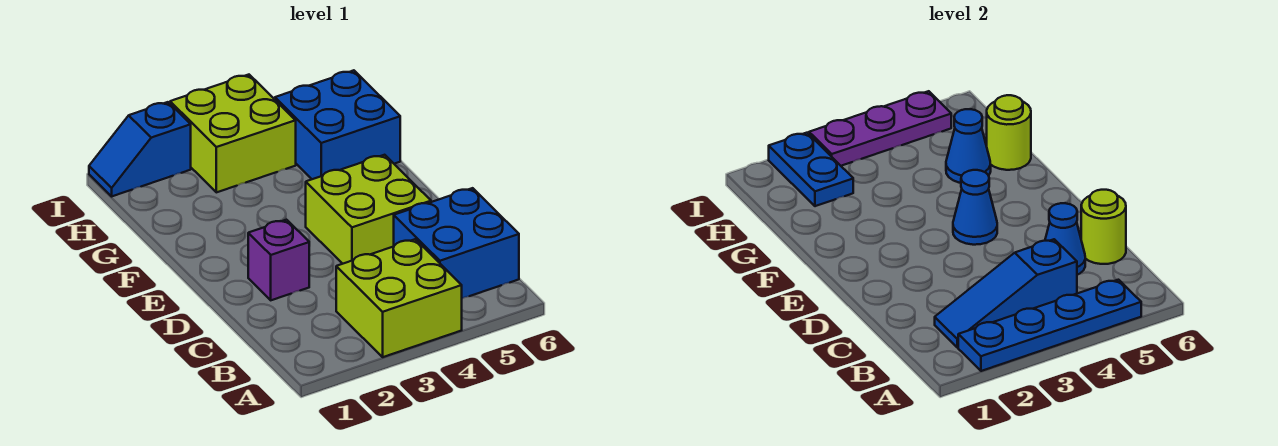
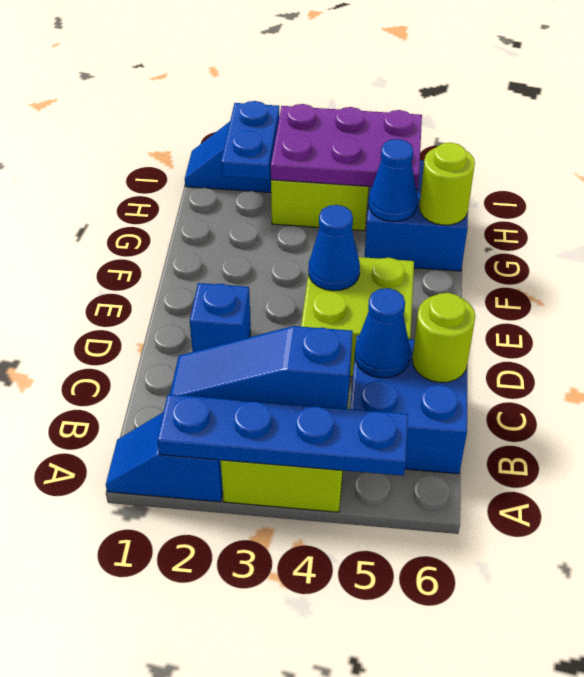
none -> blue slope A1:A2 level 1 top 2
purple brick D2 level 1 -> blue brick D2 level 1
purple plate I3:I5 level 2 -> purple plate H3:I5 level 2

